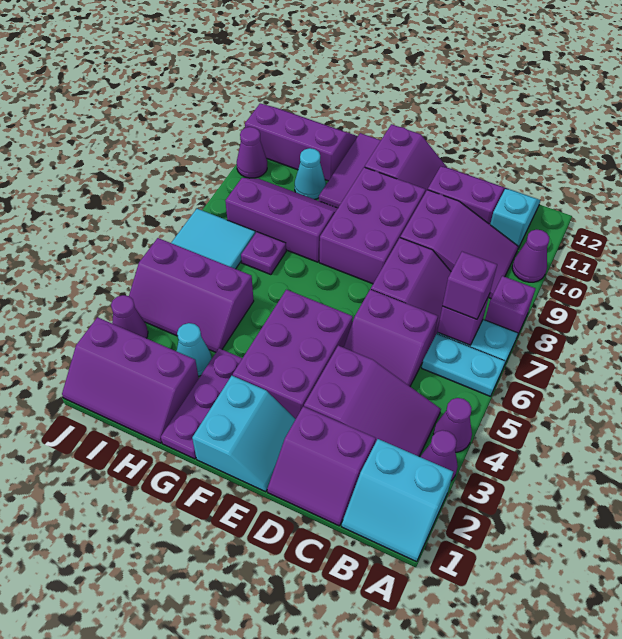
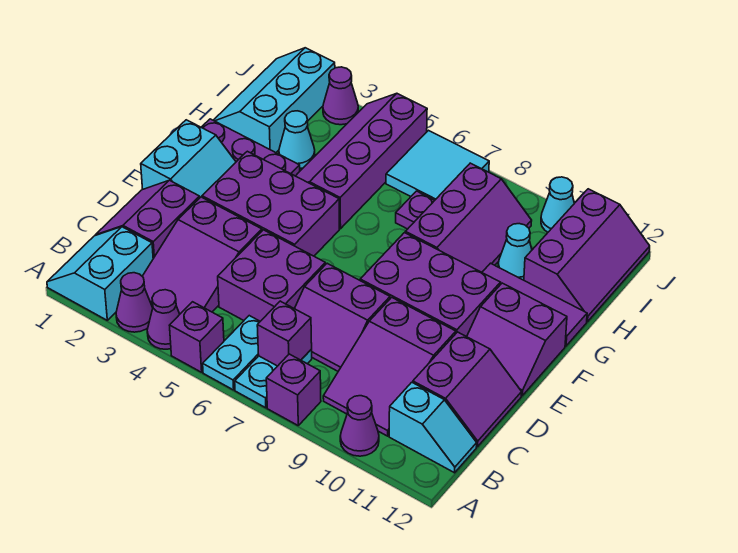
purple brick B7 level 3 -> purple brick A5 level 1
purple slope C5:D6 level 1 top 6 -> purple brick C5:D6 level 1
cyan slope E1:F2 level 1 top F -> cyan slope E1:F2 level 1 top 1
purple slope H1:J2 level 1 top 2 -> cyan slope H1:J2 level 1 top 2
purple slope H4:J5 level 1 top 5 -> purple slope G4:J5 level 1 top 5
purple cone J10 level 1 -> cyan cone J10 level 1

